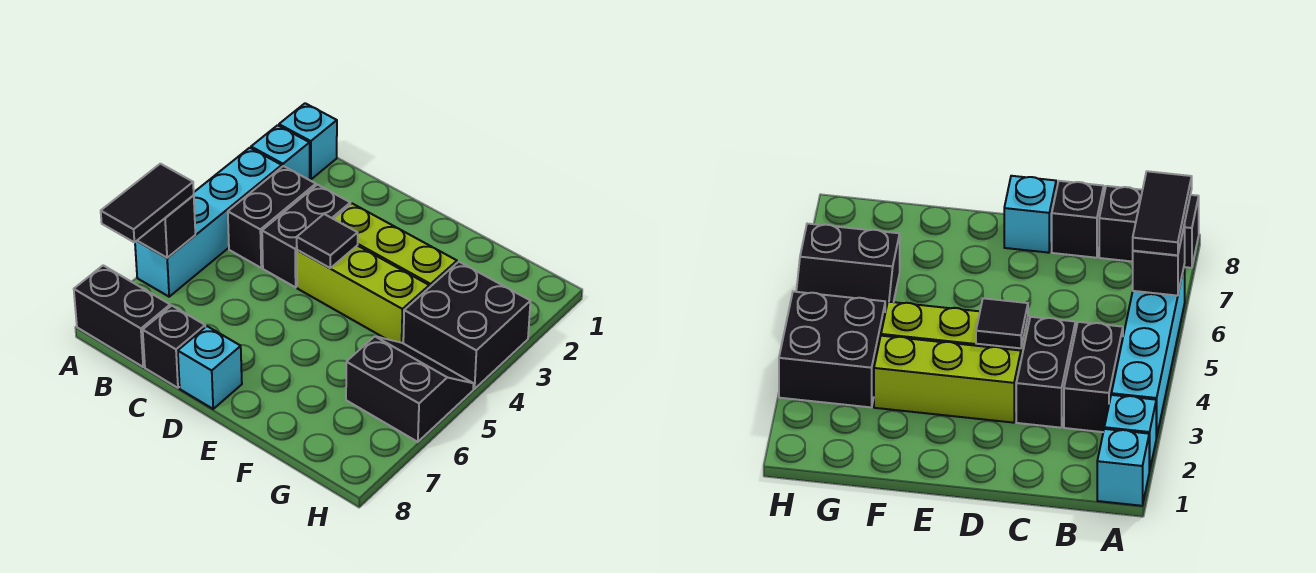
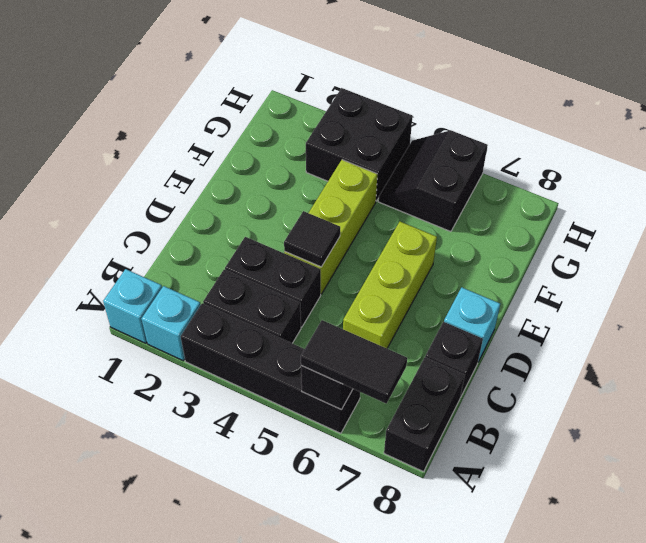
cyan brick A3:A6 level 1 -> black brick A3:A6 level 1
lime brick D3:F3 level 1 -> lime brick C6:E6 level 1

